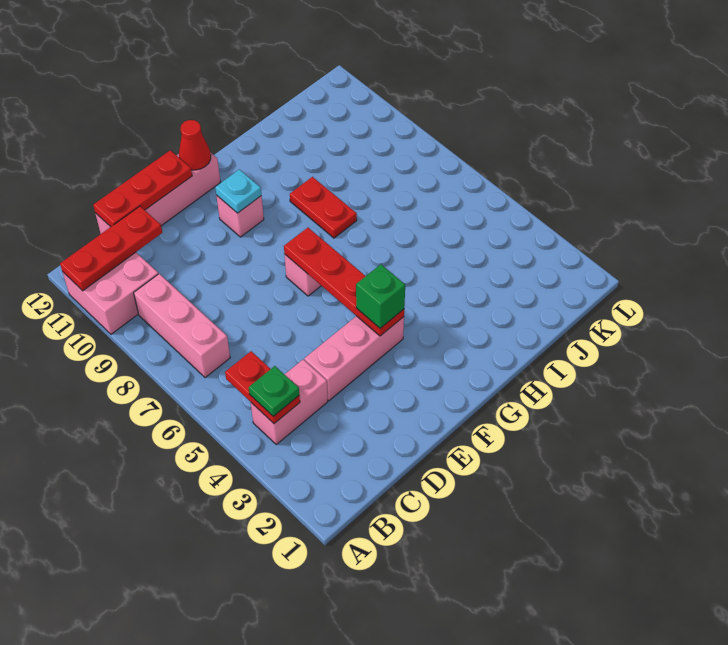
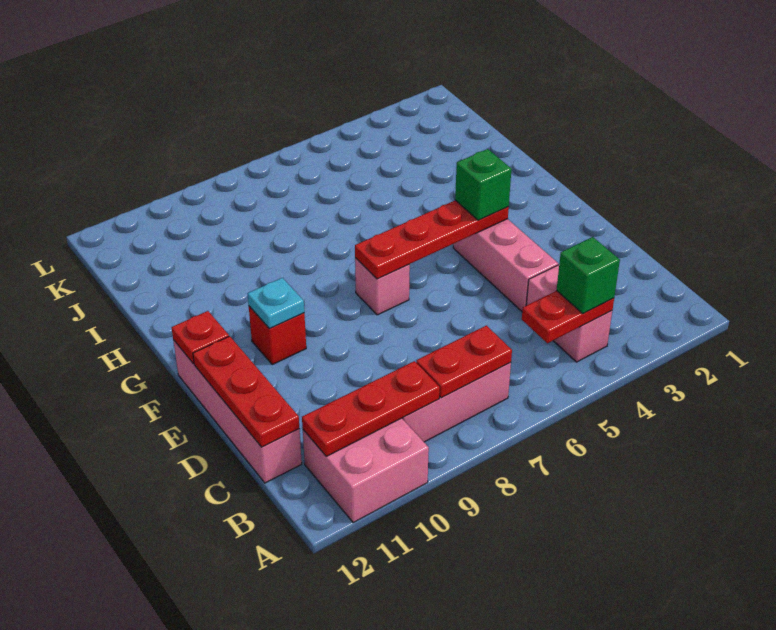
red plate A11:C11 level 2 -> red plate B9:B11 level 2
green plate B4 level 3 -> green brick B4 level 3
pink brick F10 level 1 -> red brick F10 level 1
red cone F12 level 2 -> red plate F12 level 2
red plate H8:H9 level 1 -> red plate B7:B8 level 2

